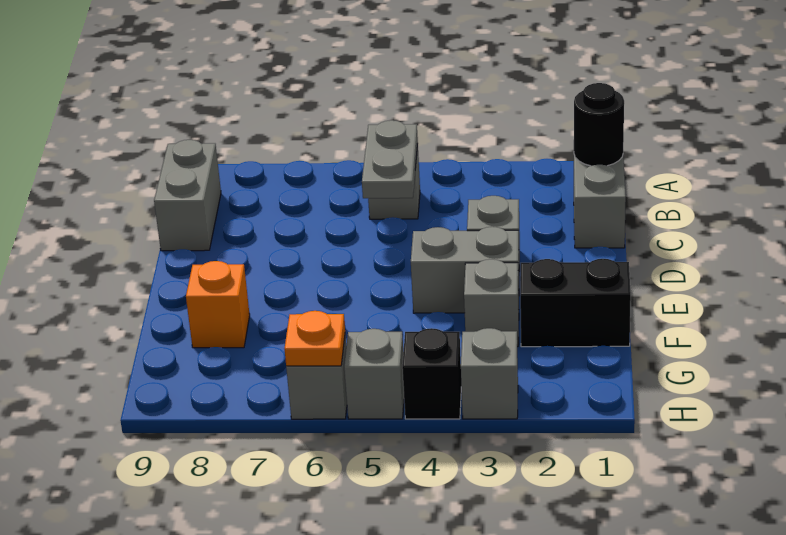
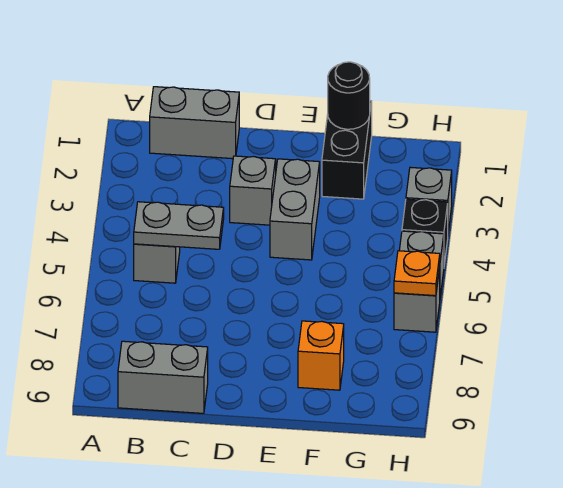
black round brick B1 level 2 -> black round brick F1 level 2
grey brick F3 level 1 -> none

